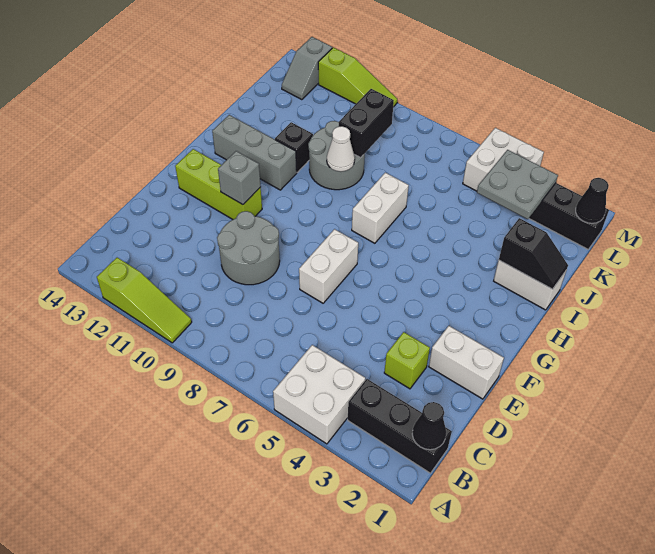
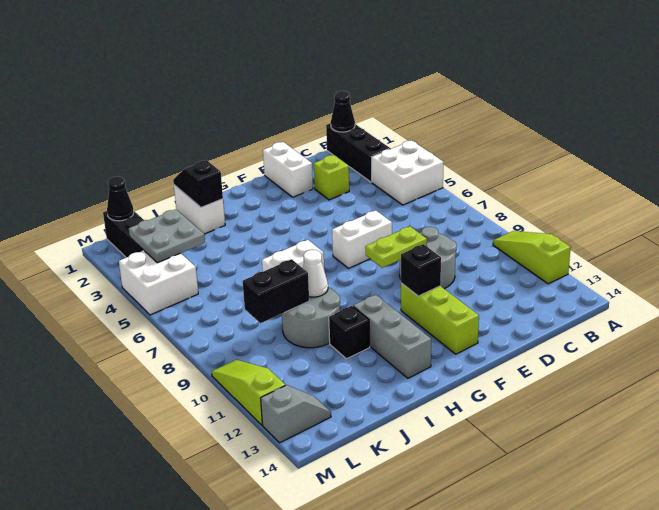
none -> lime plate E9:F9 level 2
grey brick F11 level 2 -> black brick F11 level 2

